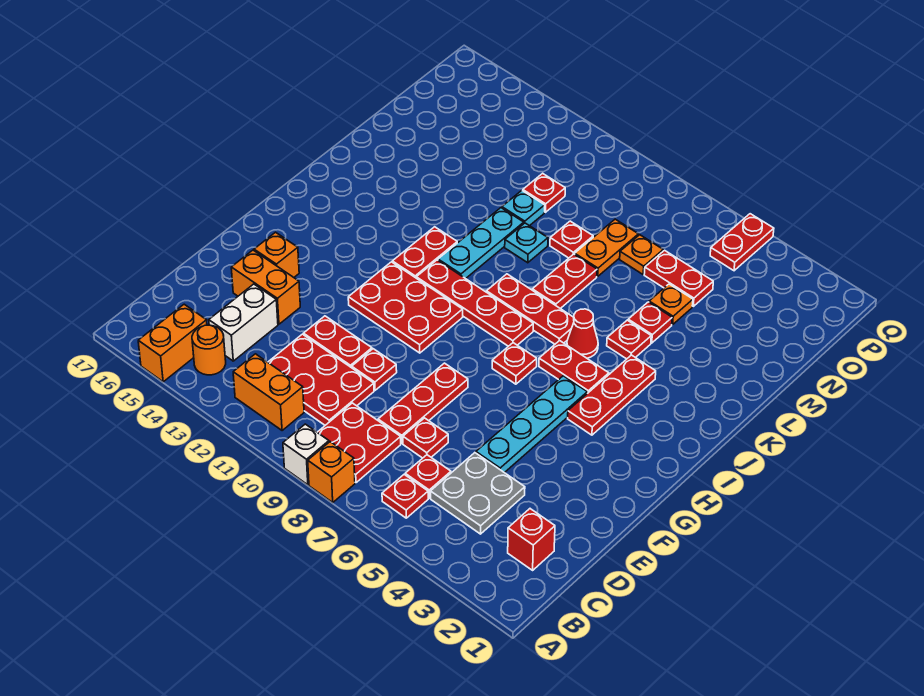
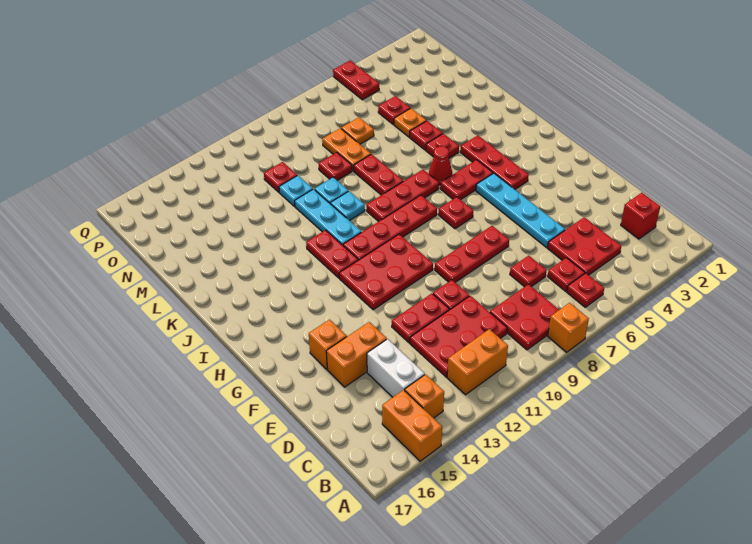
white brick A9 level 1 -> none
orange round brick B14 level 1 -> orange brick B14 level 1
grey plate C4:D5 level 1 -> red plate C4:D5 level 1
red plate D8:F8 level 1 -> red plate F7:F9 level 1
none -> cyan plate K10 level 1
red plate N5:N6 level 1 -> red plate N5 level 1

